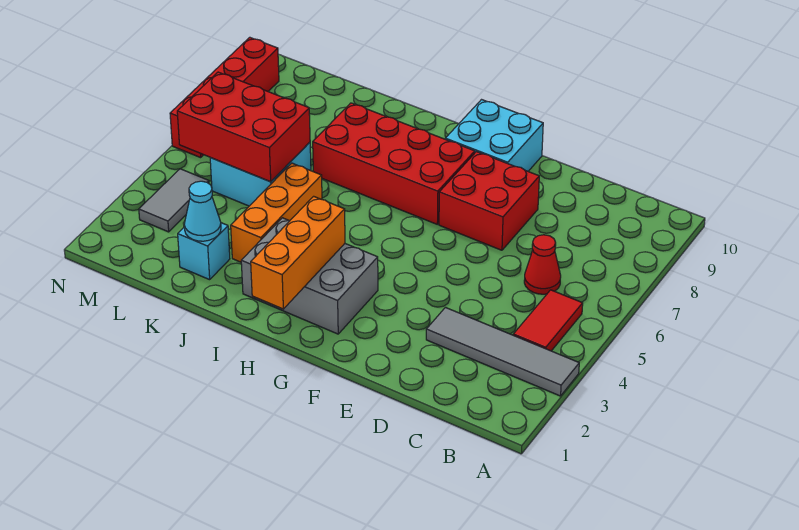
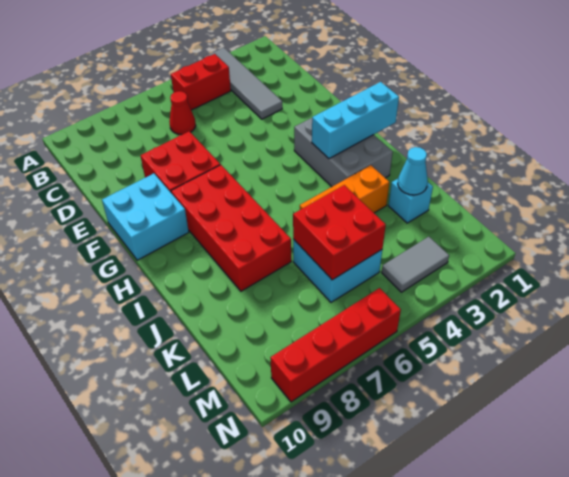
red tile B4:B5 level 1 -> red brick B4:B5 level 1
orange brick H1:H3 level 2 -> cyan brick H1:H3 level 2
red brick K5:M6 level 2 -> red brick K5:L6 level 2

